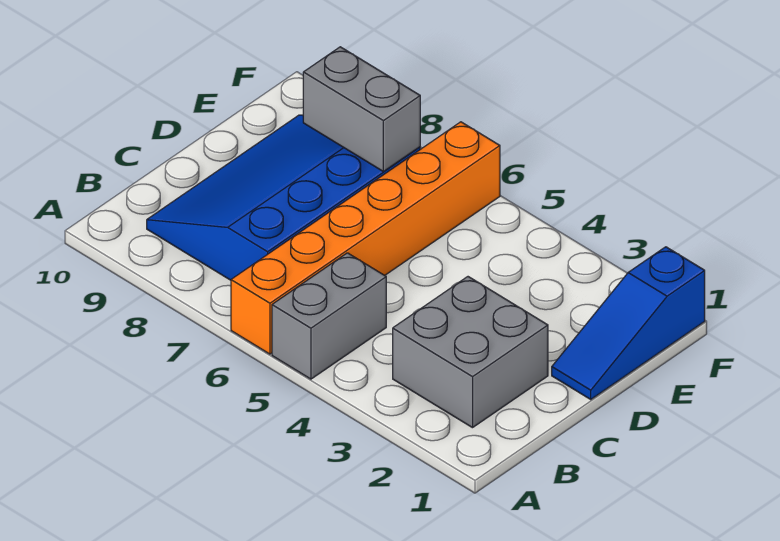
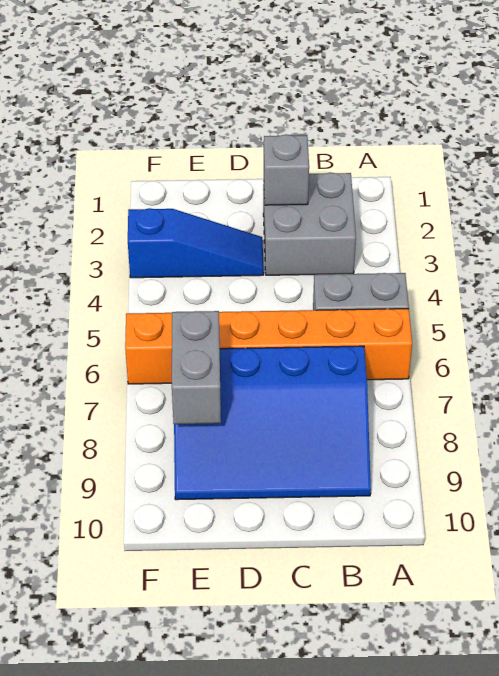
none -> grey brick C2 level 2
blue slope D1:F1 level 1 top F -> blue slope D3:F3 level 1 top F

